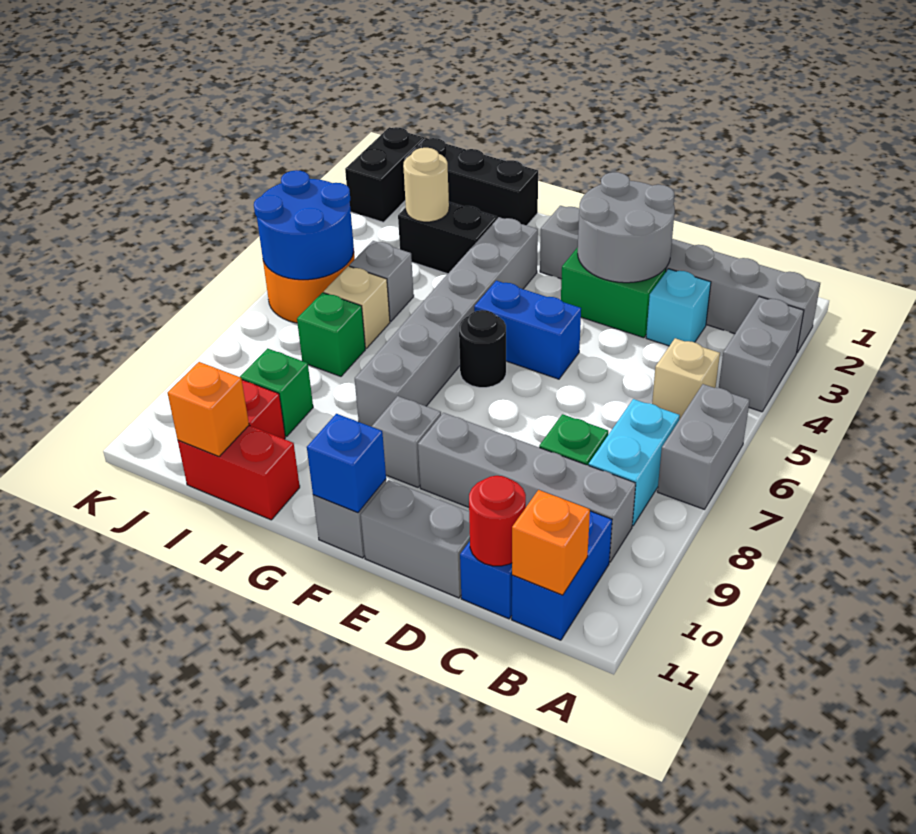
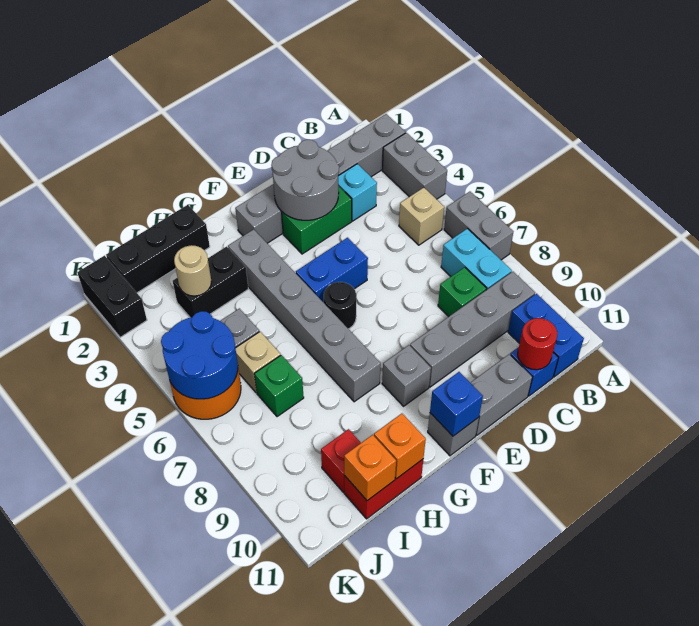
orange brick B11 level 2 -> orange brick H11 level 2
green brick I9 level 1 -> none

